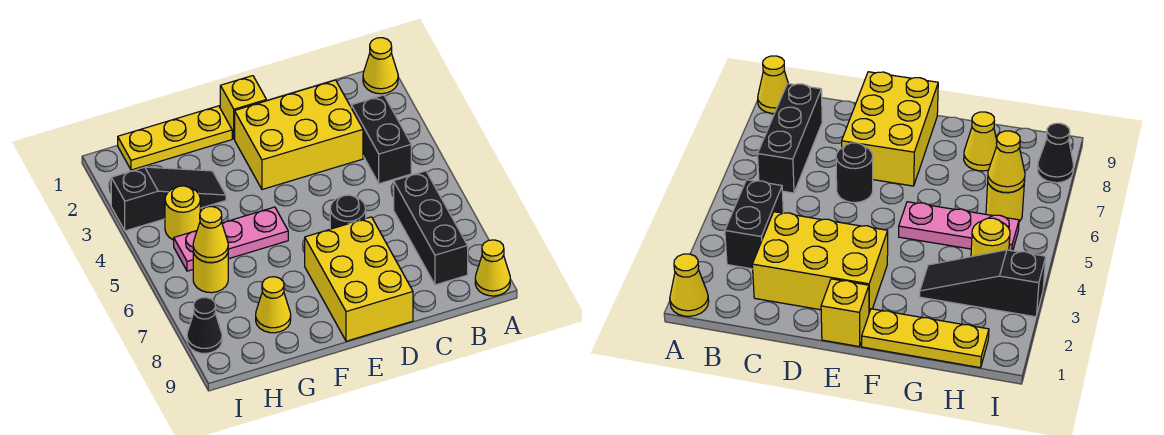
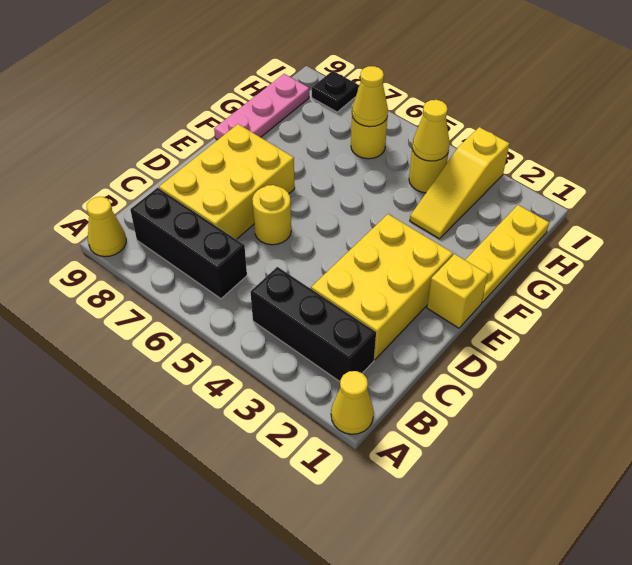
black brick B3:B4 level 1 -> black brick B2:B4 level 1
black round brick D6 level 1 -> yellow round brick D6 level 1
yellow brick D7:E9 level 1 -> yellow brick C7:E8 level 1
pink plate F5:H5 level 1 -> pink plate F9:H9 level 1
black slope G3:I3 level 1 top I -> yellow slope G3:I3 level 1 top I
yellow cone G8 level 1 -> yellow cone H4 level 2
black cone I8 level 1 -> black plate I8 level 1

